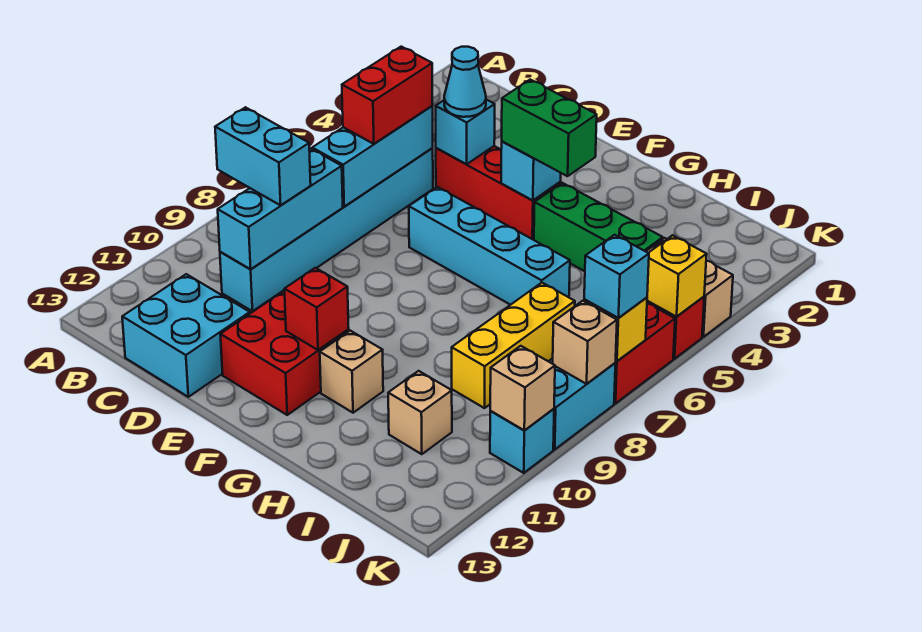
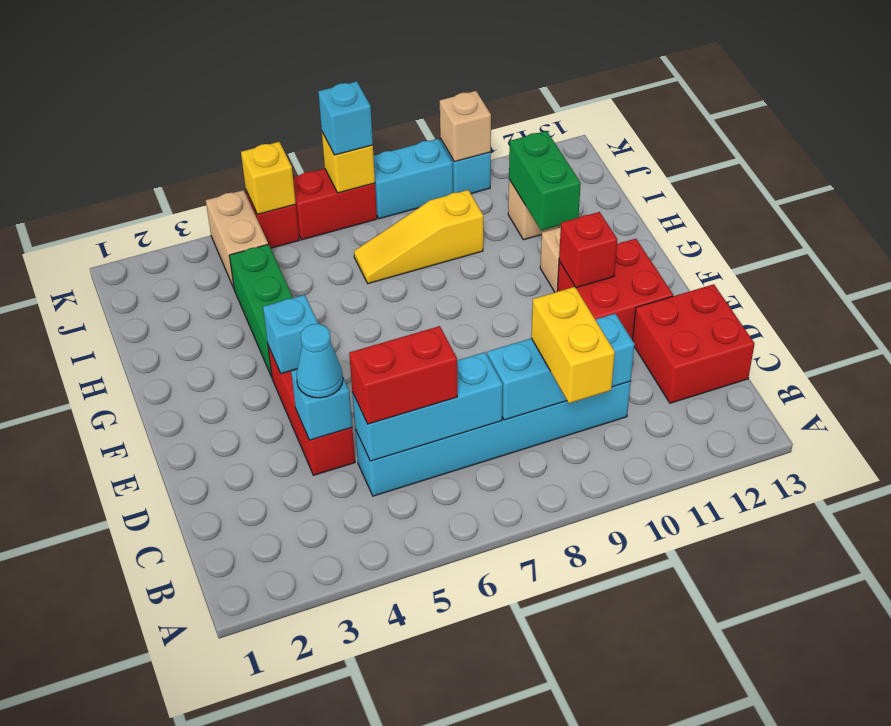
cyan brick B9:C9 level 3 -> yellow brick B9:C9 level 3
cyan brick C12:D13 level 1 -> red brick C12:D13 level 1
cyan brick E6:H6 level 1 -> none
green brick F4:G4 level 3 -> green brick H11:I11 level 2
yellow brick I7:I9 level 1 -> yellow slope I7:I9 level 1 top 9
tan brick K8 level 2 -> none

